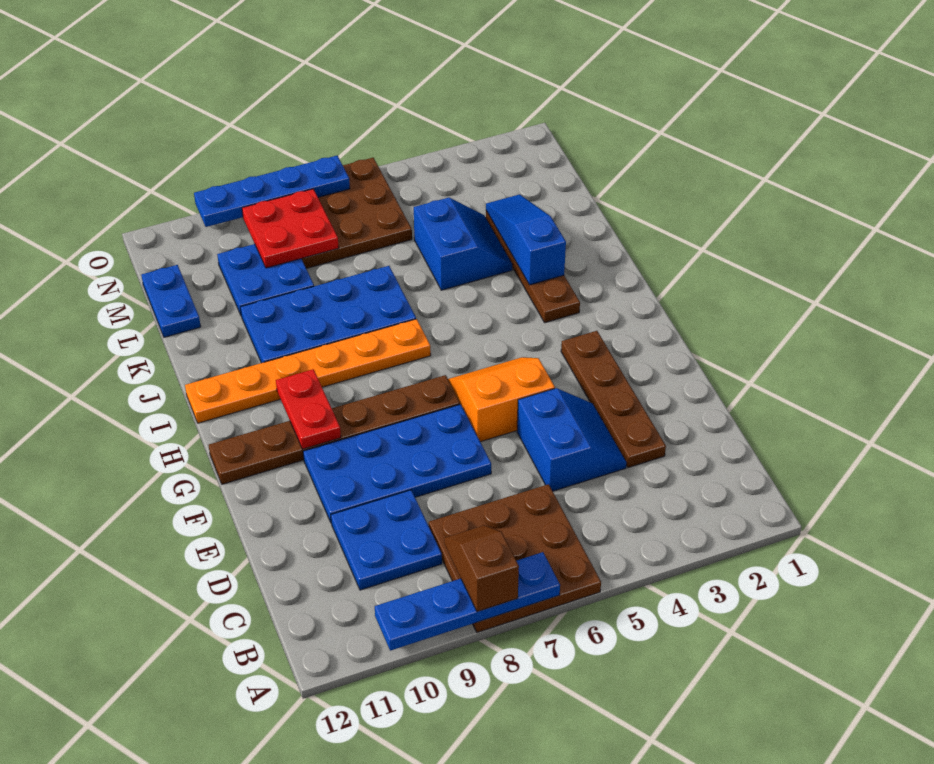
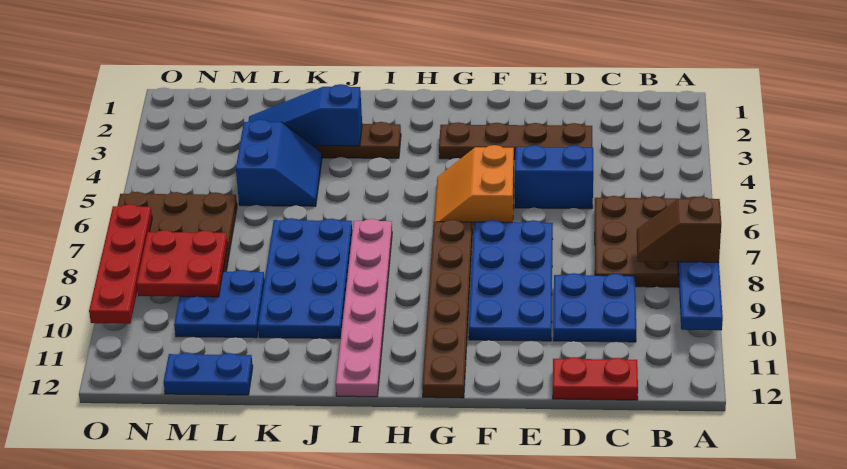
red plate G10:H10 level 2 -> red plate C12:D12 level 1
orange plate I7:I12 level 1 -> pink plate I7:I12 level 1
blue slope K4:L5 level 1 top 5 -> blue slope K4:L5 level 1 top L
blue plate O7:O10 level 2 -> red plate O7:O10 level 2

